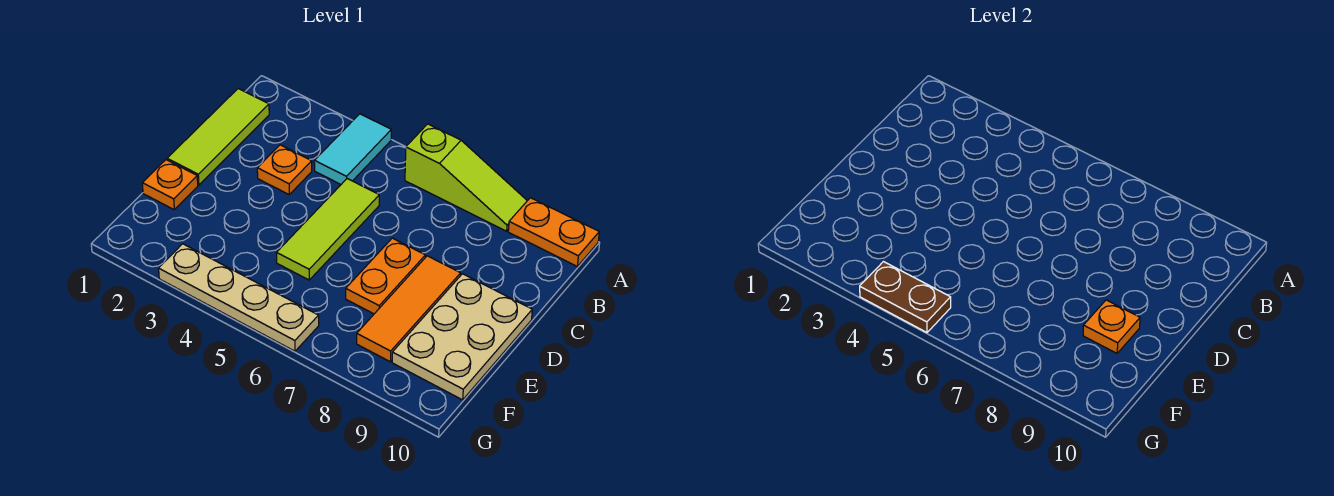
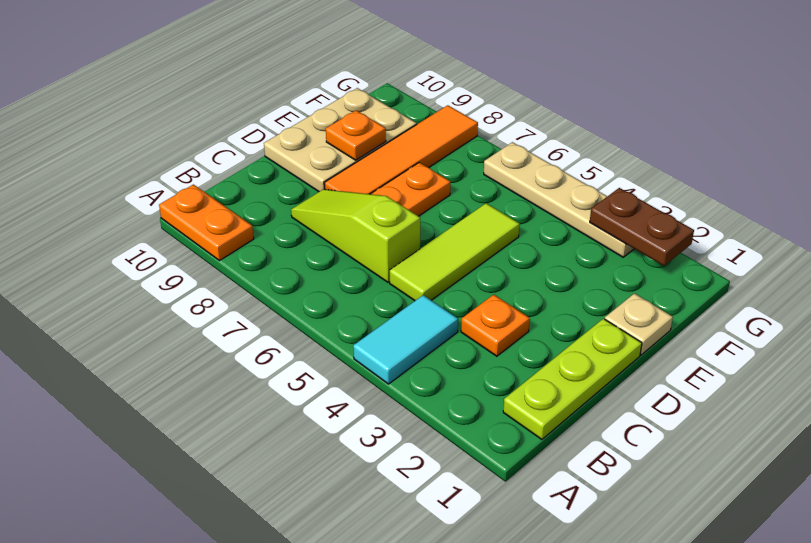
lime slope A6:A8 level 1 top 6 -> lime slope C6:C8 level 1 top 6
lime tile B1:D1 level 1 -> lime plate B1:D1 level 1
orange tile D8:F8 level 1 -> orange tile D8:G8 level 1
orange plate E1 level 1 -> tan plate E1 level 1
brown plate G4:G5 level 2 -> brown plate G2:G3 level 2

